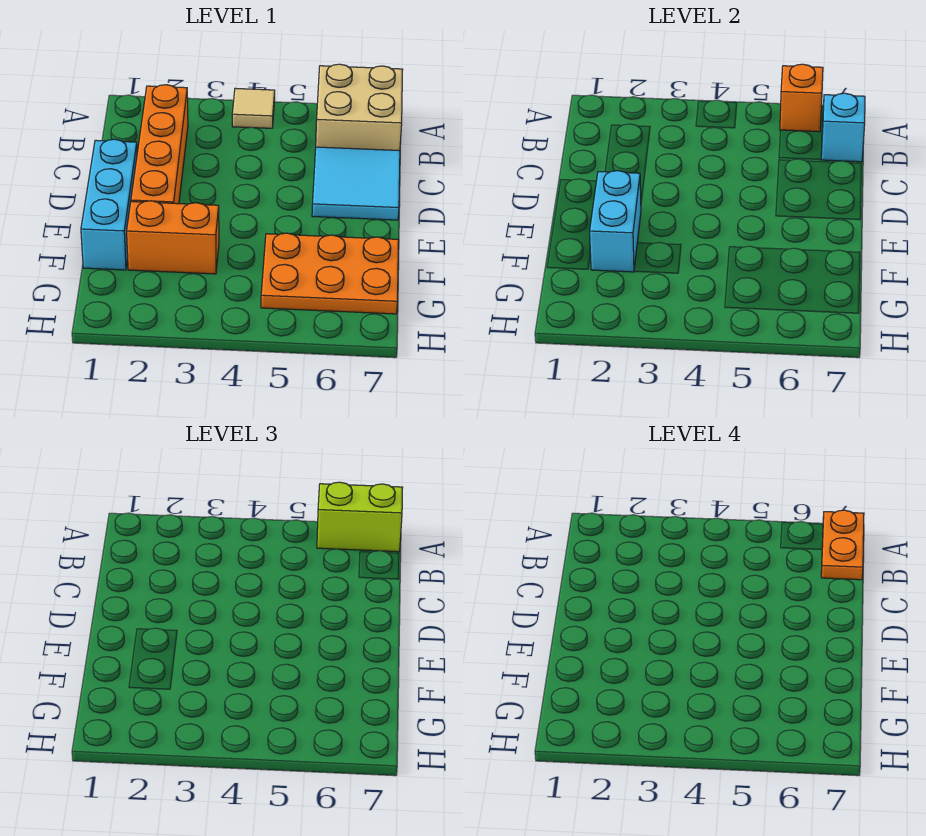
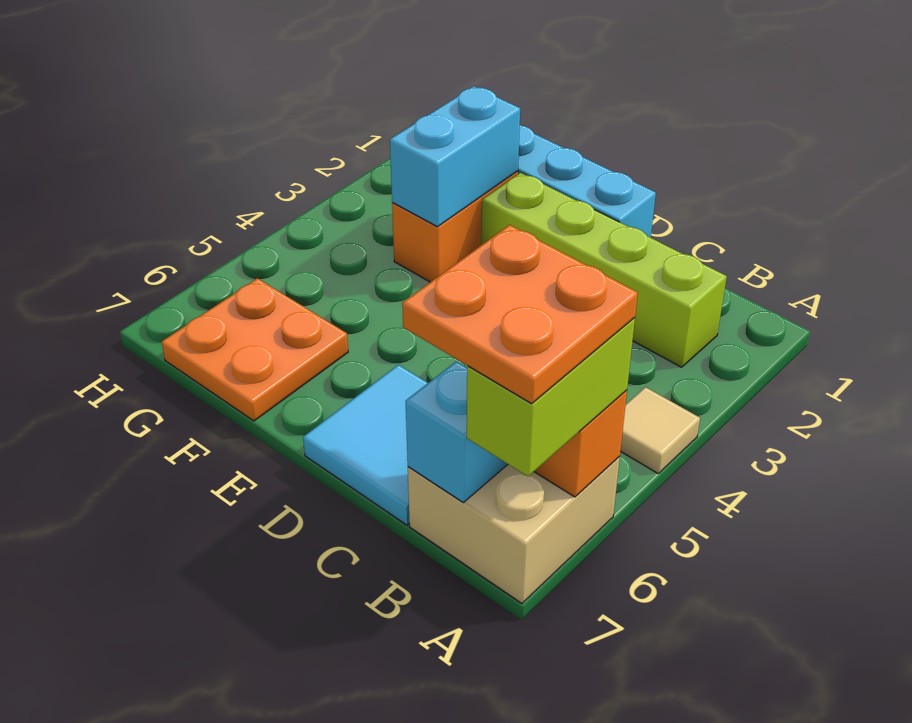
orange plate A7:B7 level 4 -> orange plate A6:B7 level 4
orange brick B2:E2 level 1 -> lime brick B2:E2 level 1
cyan brick E2:F2 level 2 -> cyan brick F2:F3 level 2
orange plate F5:G7 level 1 -> orange plate F6:G7 level 1

